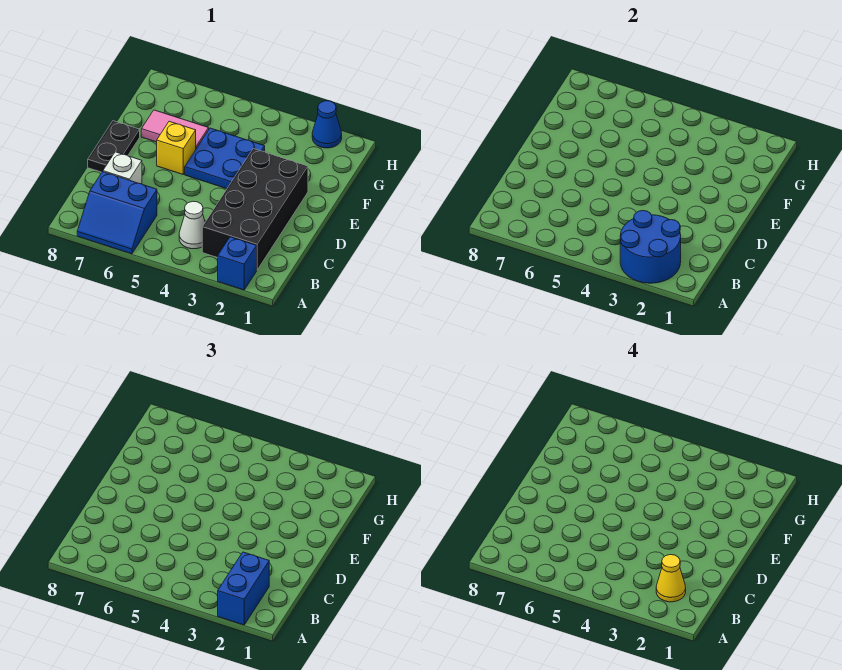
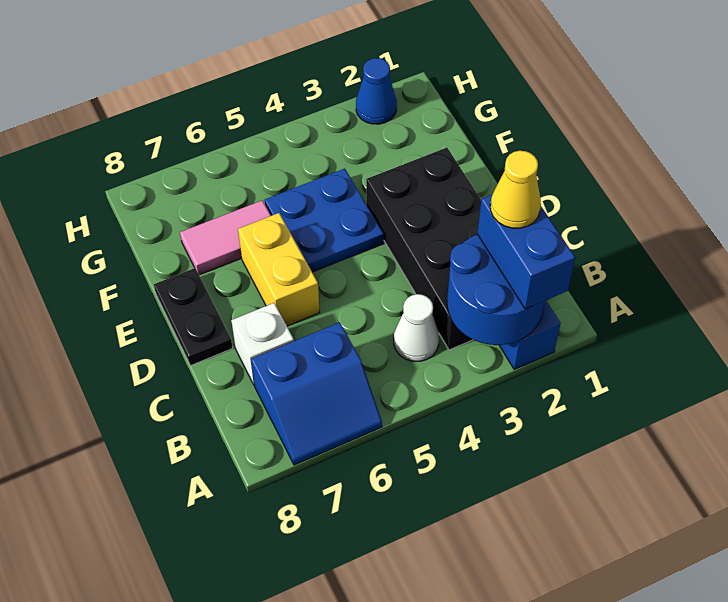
yellow brick E6 level 1 -> yellow brick D6:E6 level 1

